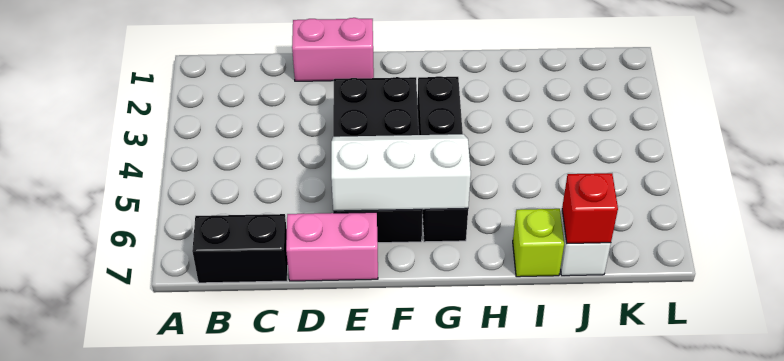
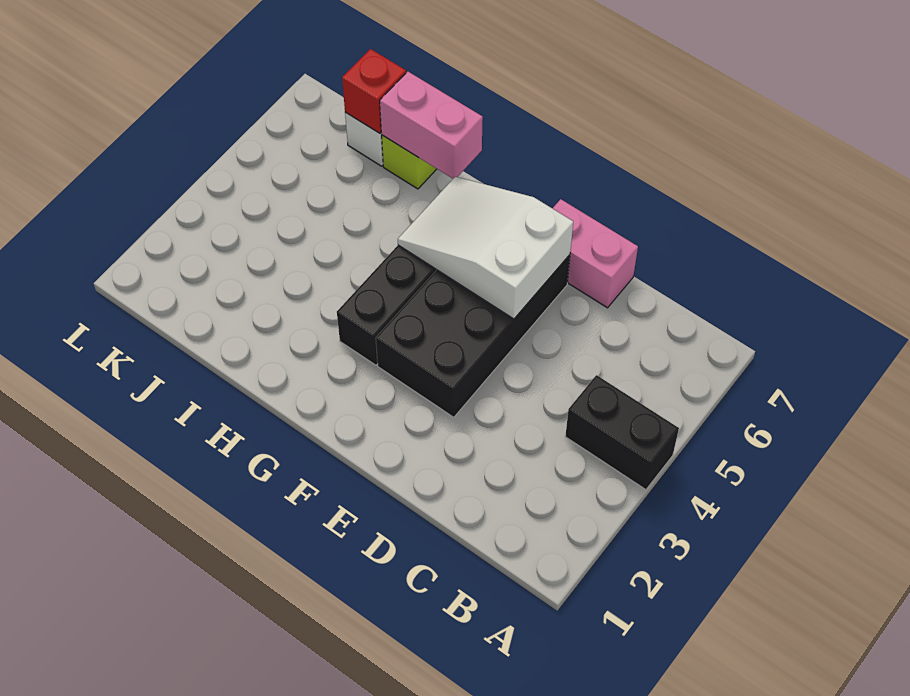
black brick B7:C7 level 1 -> black brick A4:B4 level 1
pink brick D1:E1 level 1 -> pink brick H7:I7 level 2
white slope E5:G6 level 2 top 6 -> white slope E5:G6 level 2 top E

